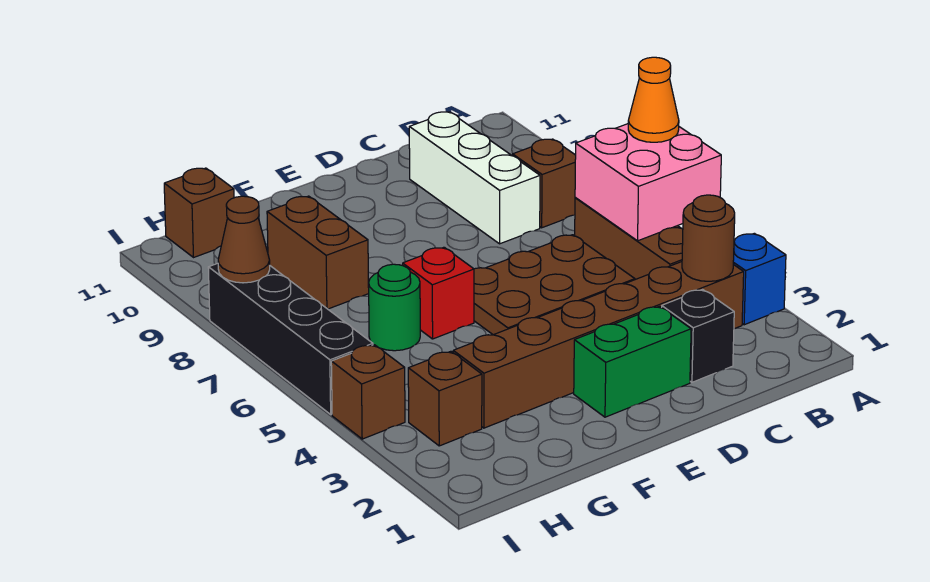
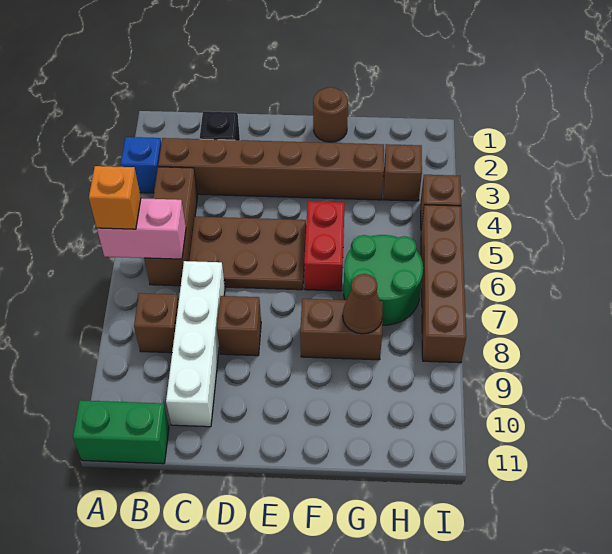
pink brick A5:B6 level 2 -> pink brick A6:B6 level 2
orange cone A6 level 3 -> orange brick A6 level 3
brown round brick B3 level 2 -> brown round brick F1 level 1
white brick C8:C10 level 1 -> white brick C7:C10 level 1
green brick D2:E2 level 1 -> green brick A11:B11 level 1
red brick F6 level 1 -> red brick F5:F6 level 1
green round brick G6 level 1 -> green round brick G6:H7 level 1
brown brick G8:G9 level 1 -> brown brick F8:G8 level 1
brown brick H11 level 1 -> brown brick D8 level 1
black brick I5:I8 level 1 -> brown brick I5:I8 level 1
brown cone I8 level 2 -> brown cone G8 level 2

